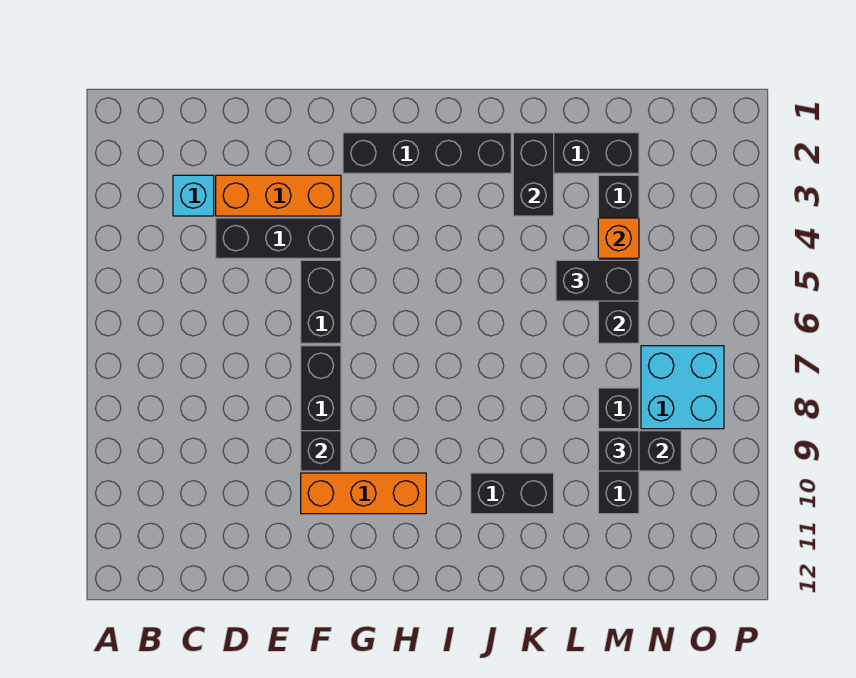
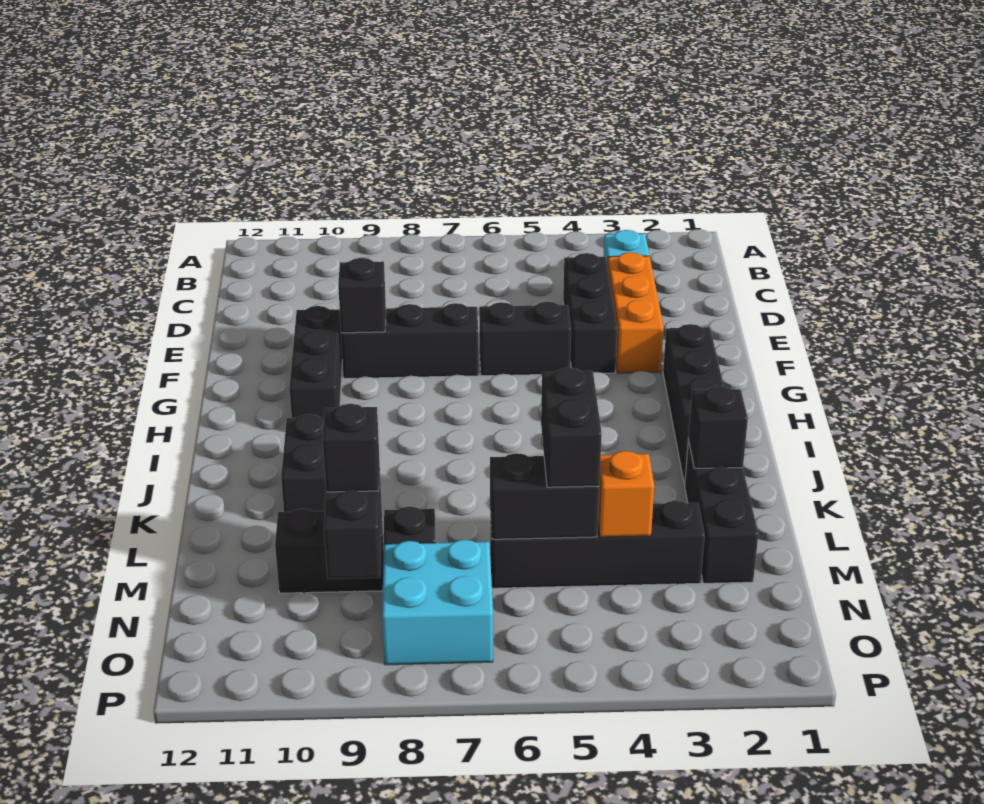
orange brick F10:H10 level 1 -> black brick F10:H10 level 1
black brick K2:K3 level 2 -> black brick K2 level 2

